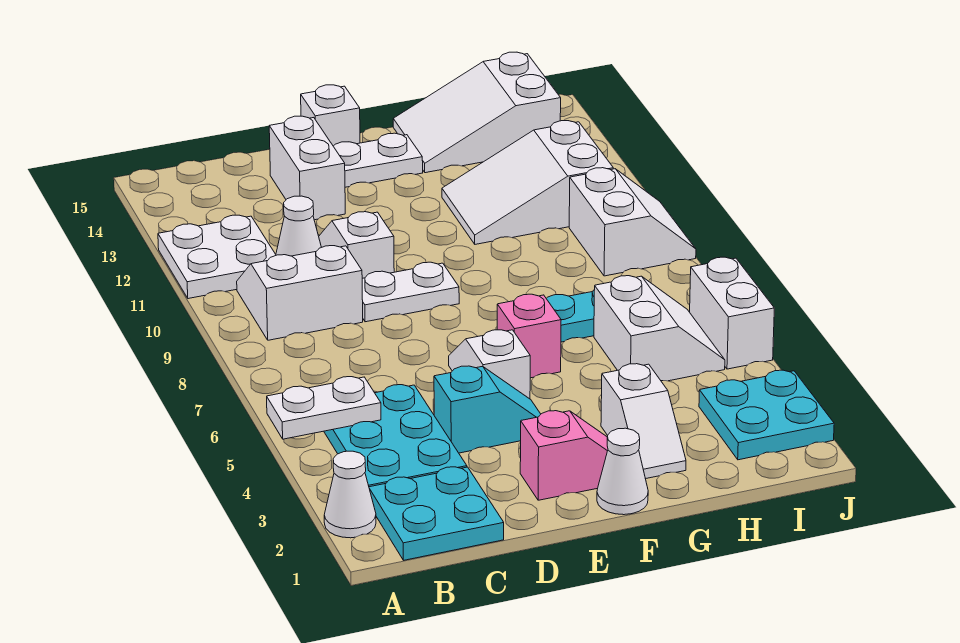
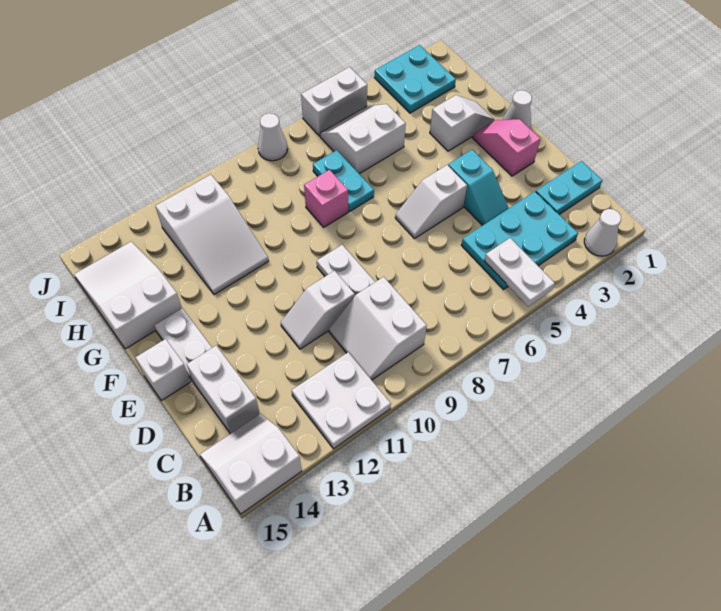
cyan plate B1:C2 level 1 -> cyan plate C1:C2 level 1
white cone C11 level 1 -> white cone J8 level 1
cyan slope D4:E4 level 1 top D -> cyan slope D4:E4 level 1 top E
white brick D13:D14 level 1 -> white brick C14:D14 level 1
pink brick F6 level 1 -> pink brick G8 level 1
white slope G14:I15 level 1 top I -> white slope G14:I15 level 1 top G
white slope I9:J10 level 1 top I -> white slope A14:B15 level 1 top A

